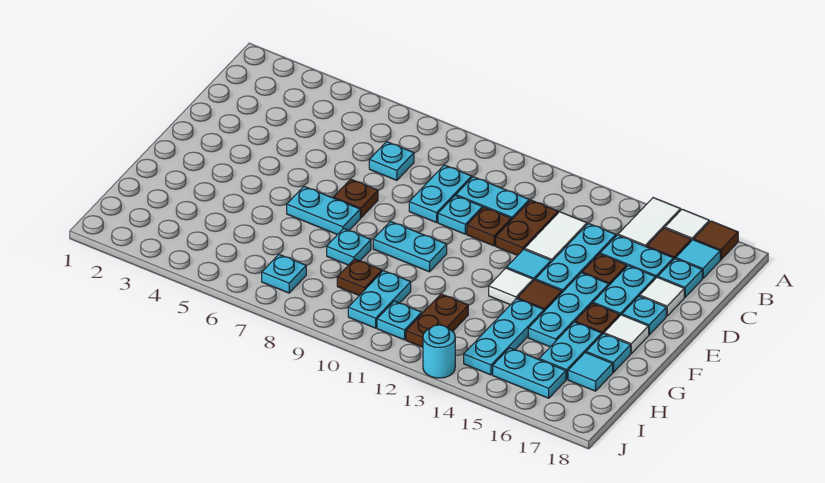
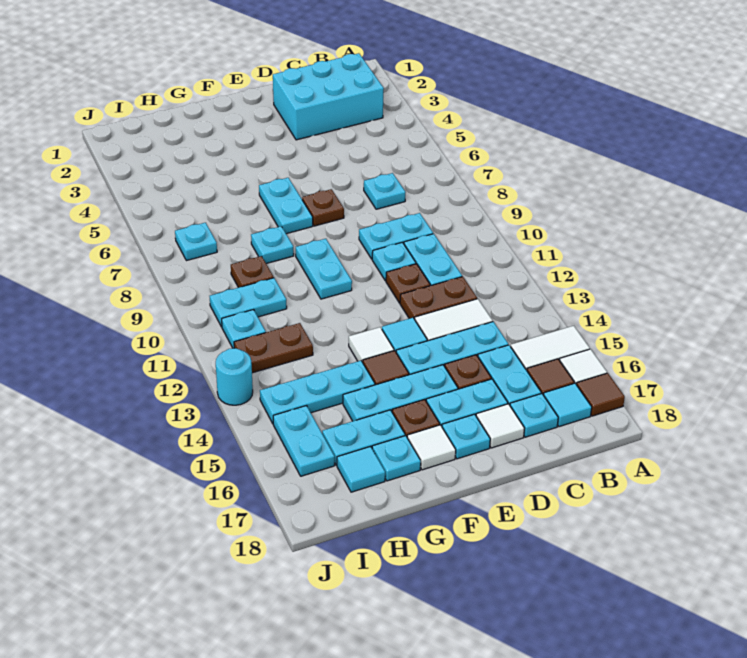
none -> cyan brick B2:D3 level 1

